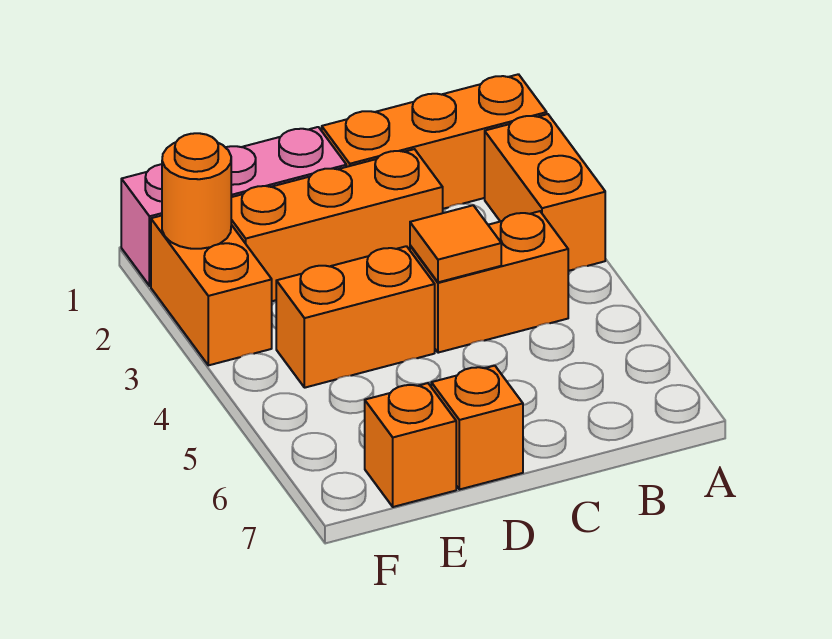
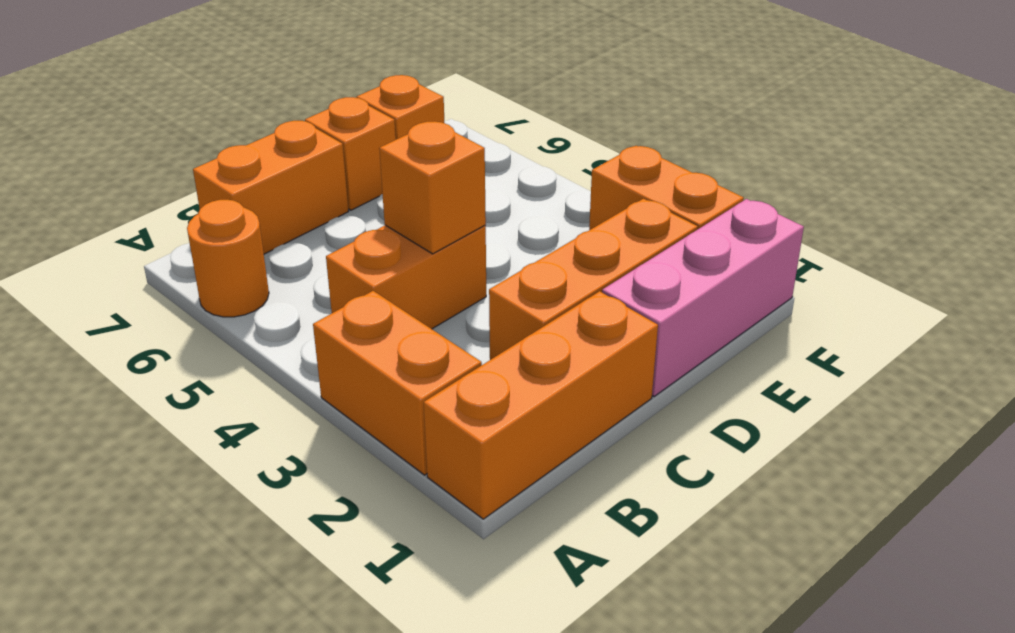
orange tile C4 level 2 -> orange brick C4 level 2
orange brick D4:E4 level 1 -> orange brick B7:C7 level 1
orange round brick F2 level 2 -> orange round brick A6 level 1

